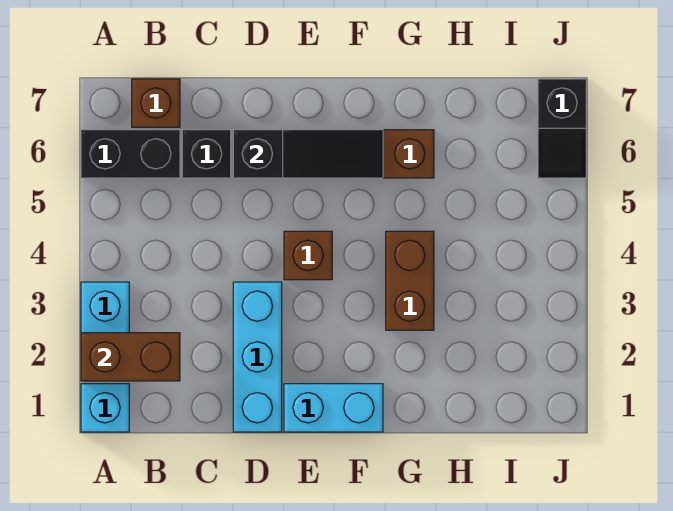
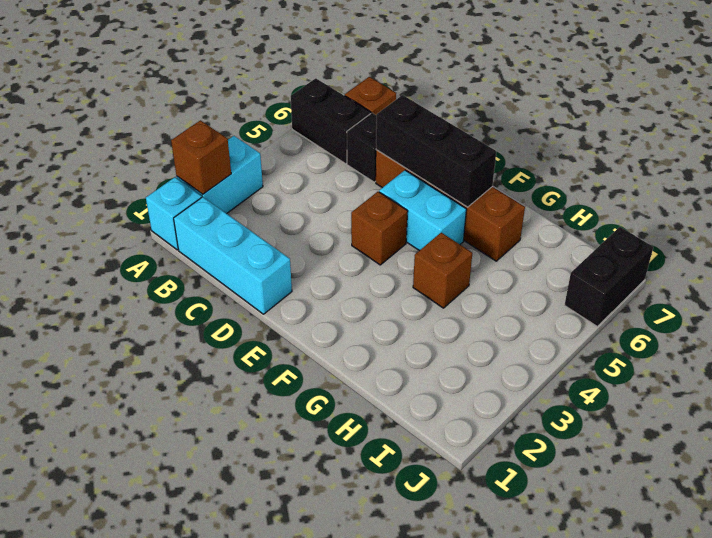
brown brick A2:B2 level 2 -> brown brick A2 level 2
cyan brick D1:D3 level 1 -> cyan brick B1:D1 level 1
black slope D6:F6 level 2 top D -> black brick D6:F6 level 2
cyan brick E1:F1 level 1 -> cyan brick E5:F5 level 1
brown brick G3:G4 level 1 -> brown brick G4 level 1
black slope J6:J7 level 1 top 7 -> black brick J6:J7 level 1

